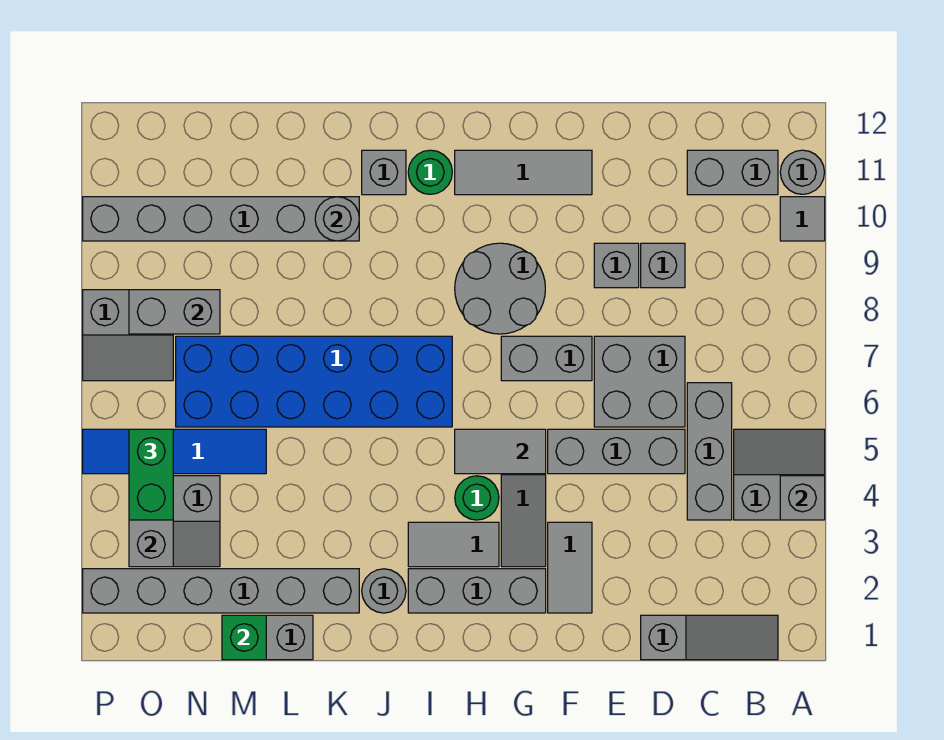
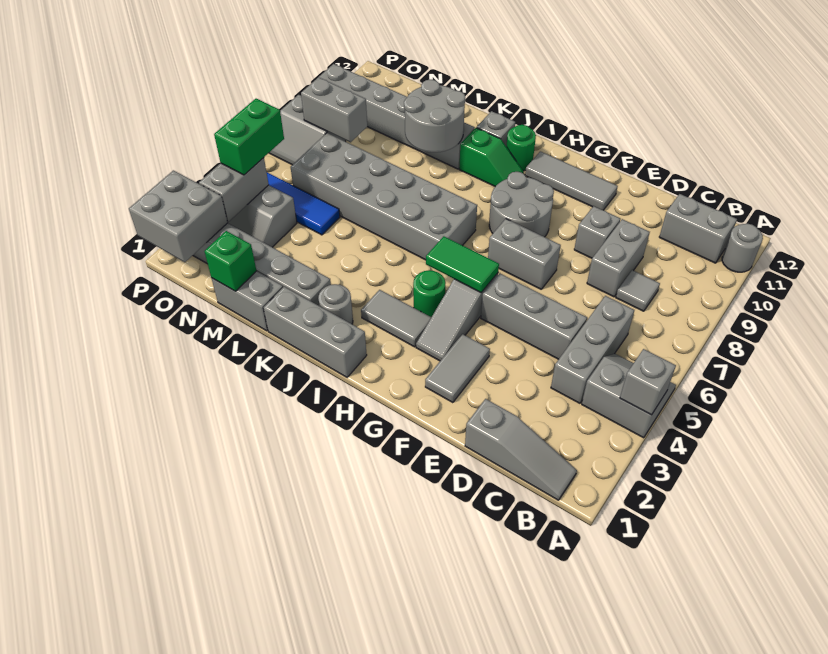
grey tile A10 level 1 -> grey tile C8 level 1
grey brick D6:E7 level 1 -> grey brick O1:P2 level 2
grey brick D9 level 1 -> grey brick D8:D9 level 1
grey brick G2:I2 level 1 -> grey brick I1:K1 level 1
grey tile G5:H5 level 2 -> green tile G5:H5 level 2
blue brick I6:N7 level 1 -> grey brick I6:N7 level 1
none -> green slope I10:J10 level 1 top J
grey round brick K10 level 2 -> grey round brick K9:L10 level 2

